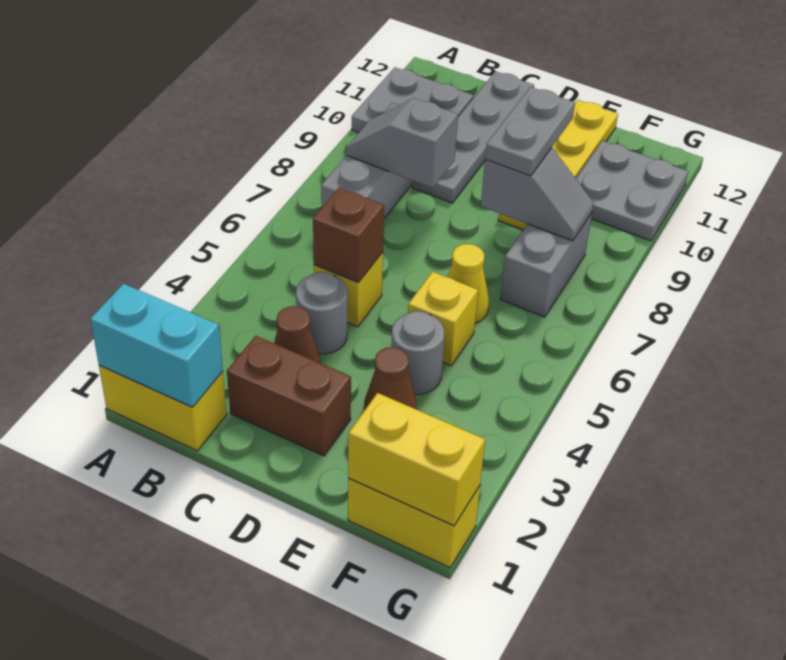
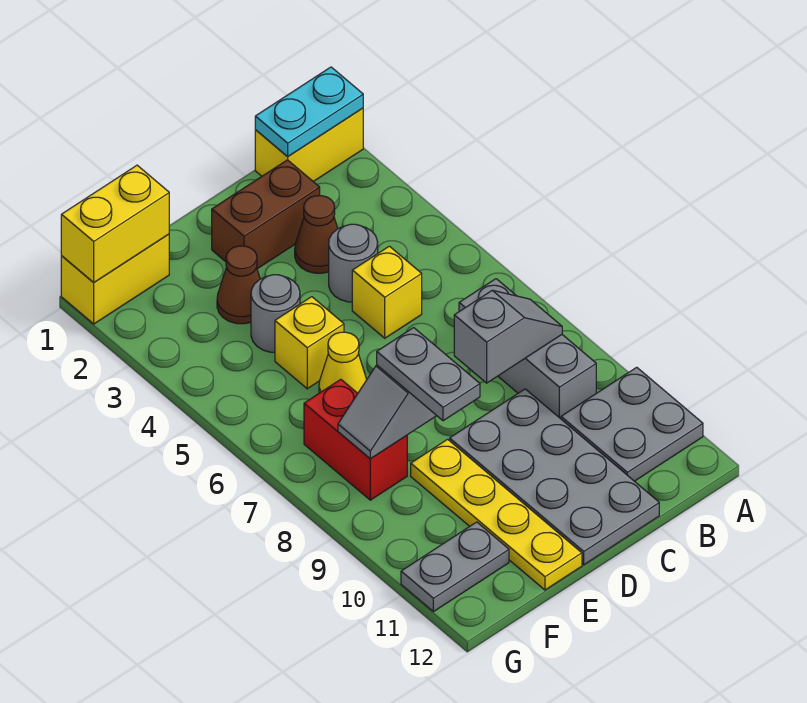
cyan brick A1:B1 level 2 -> cyan plate A1:B1 level 2
brown brick C5 level 2 -> none
grey plate C9:C12 level 1 -> grey plate C9:D12 level 1
grey brick F7:F8 level 1 -> red brick F7:F8 level 1
grey plate F10:G11 level 1 -> grey plate F11:G11 level 1

